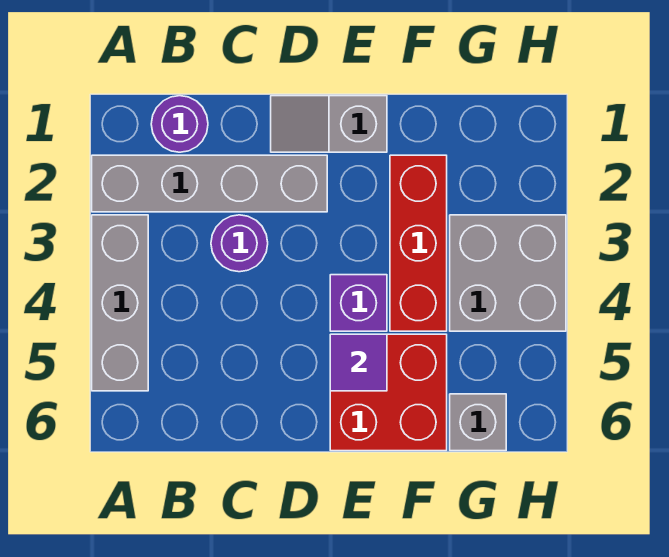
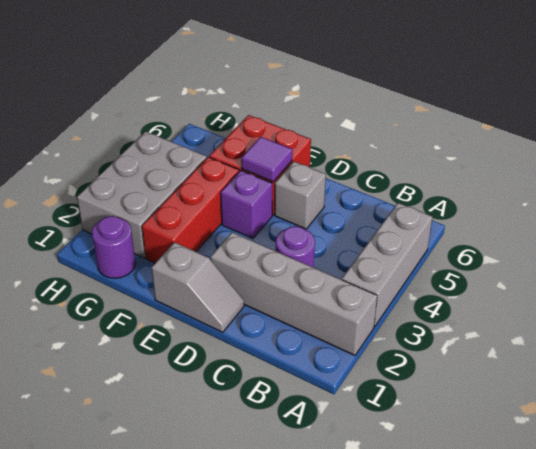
purple round brick B1 level 1 -> purple round brick G1 level 1
grey brick G3:H4 level 1 -> grey brick G2:H4 level 1
grey brick G6 level 1 -> grey brick D5 level 1

